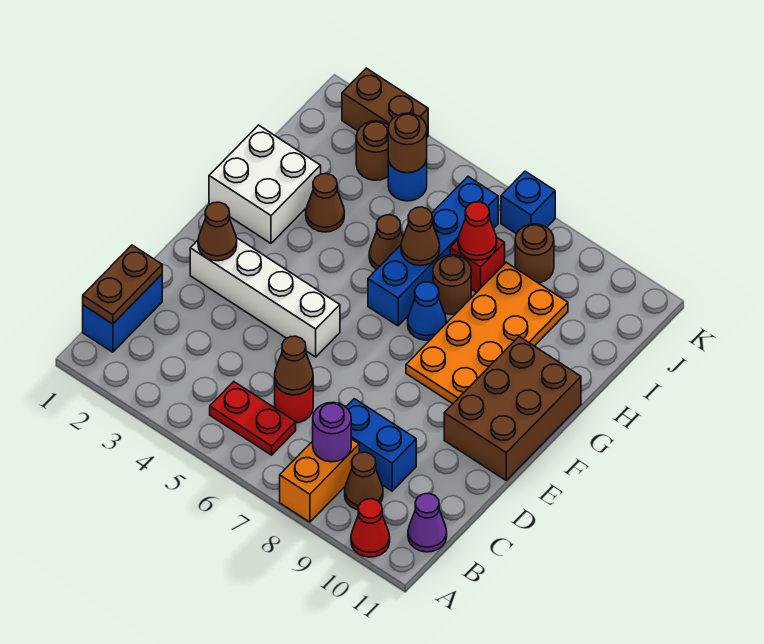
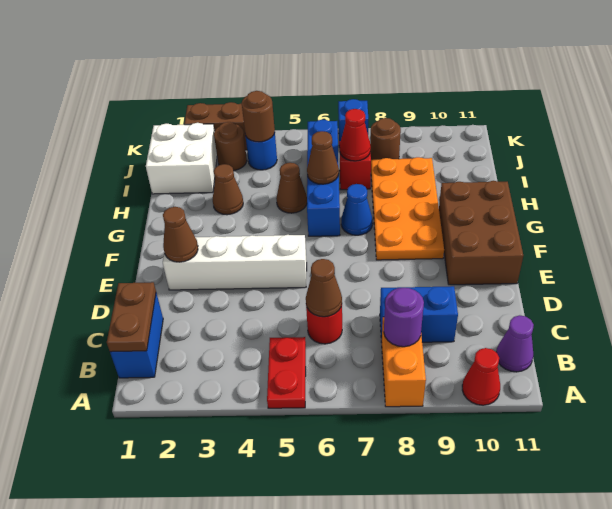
red plate B5:B6 level 1 -> red plate A5:B5 level 1
brown cone B9 level 1 -> none
white brick G1:H2 level 1 -> white brick I1:J2 level 1
brown round brick H7 level 1 -> none

